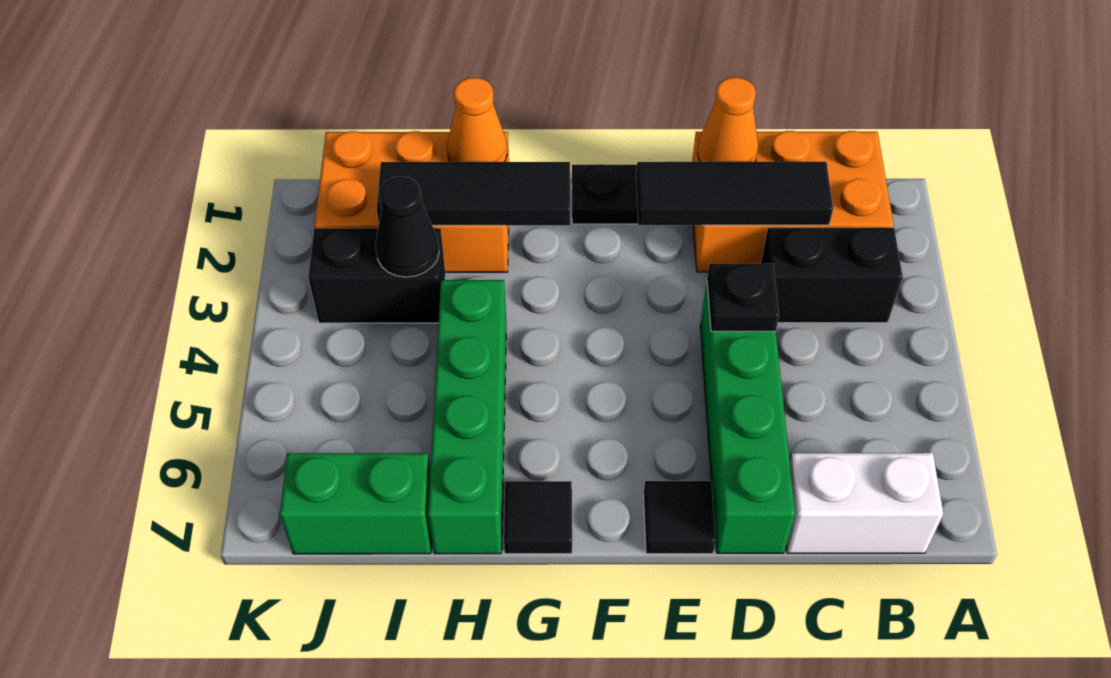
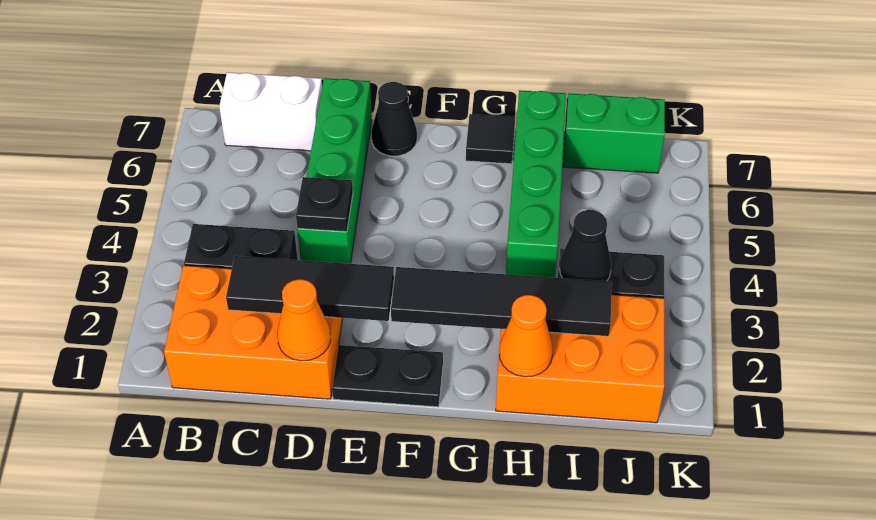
black tile E7 level 1 -> black cone E7 level 1
black tile G2:I2 level 2 -> black tile F2:I2 level 2

